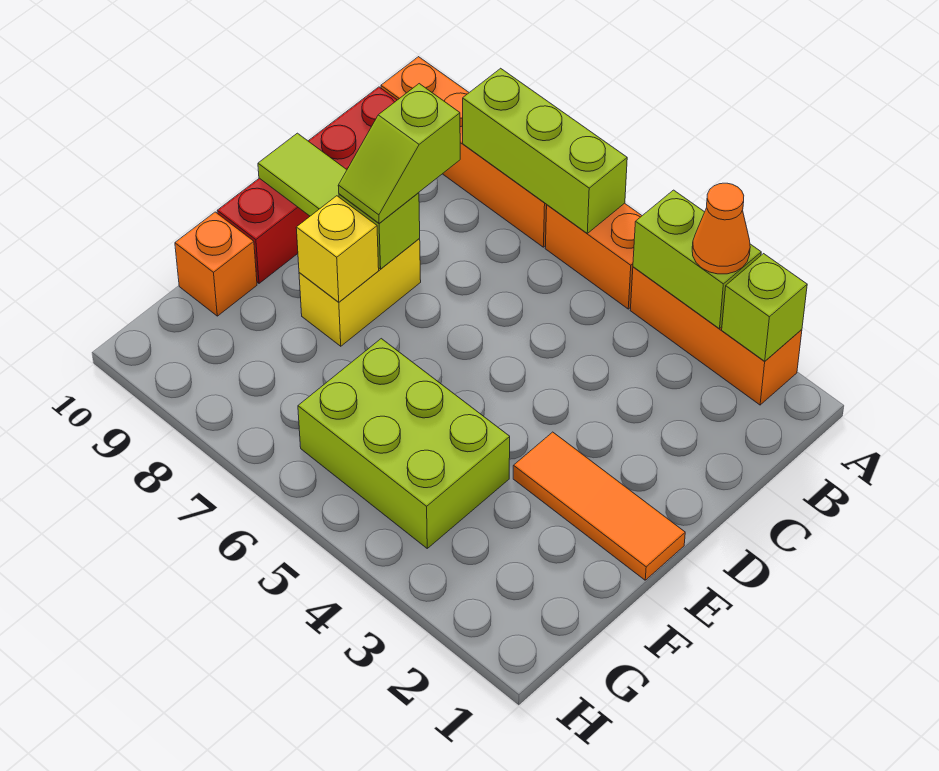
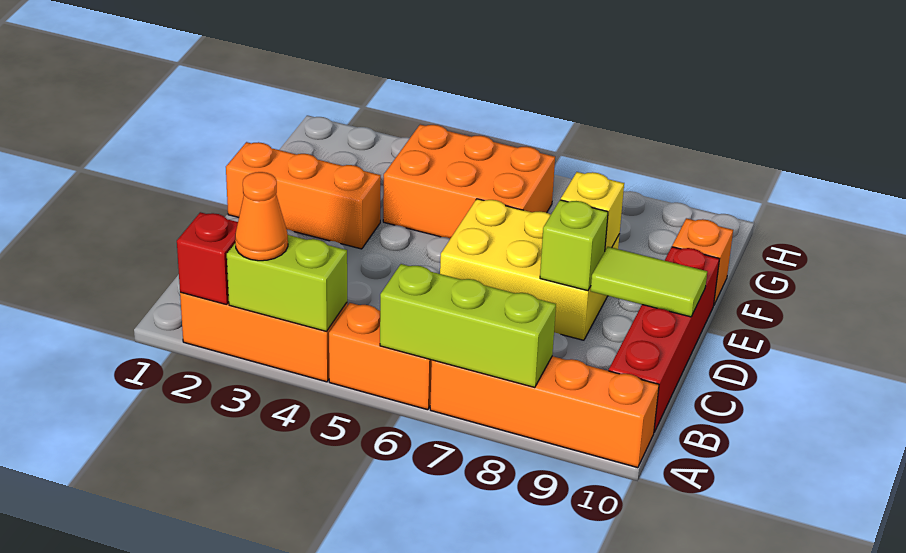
lime brick A2 level 2 -> red brick A2 level 2
lime slope C8:D8 level 3 top C -> none
yellow brick D8:E8 level 1 -> yellow brick D6:E8 level 1
orange tile E1:E3 level 1 -> orange brick E1:E3 level 1
lime brick F4:G6 level 1 -> orange brick F4:G6 level 1

